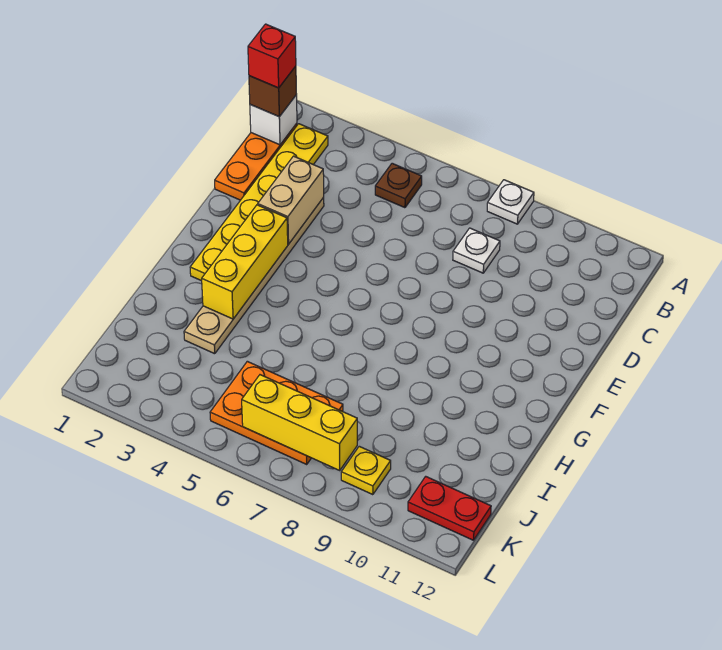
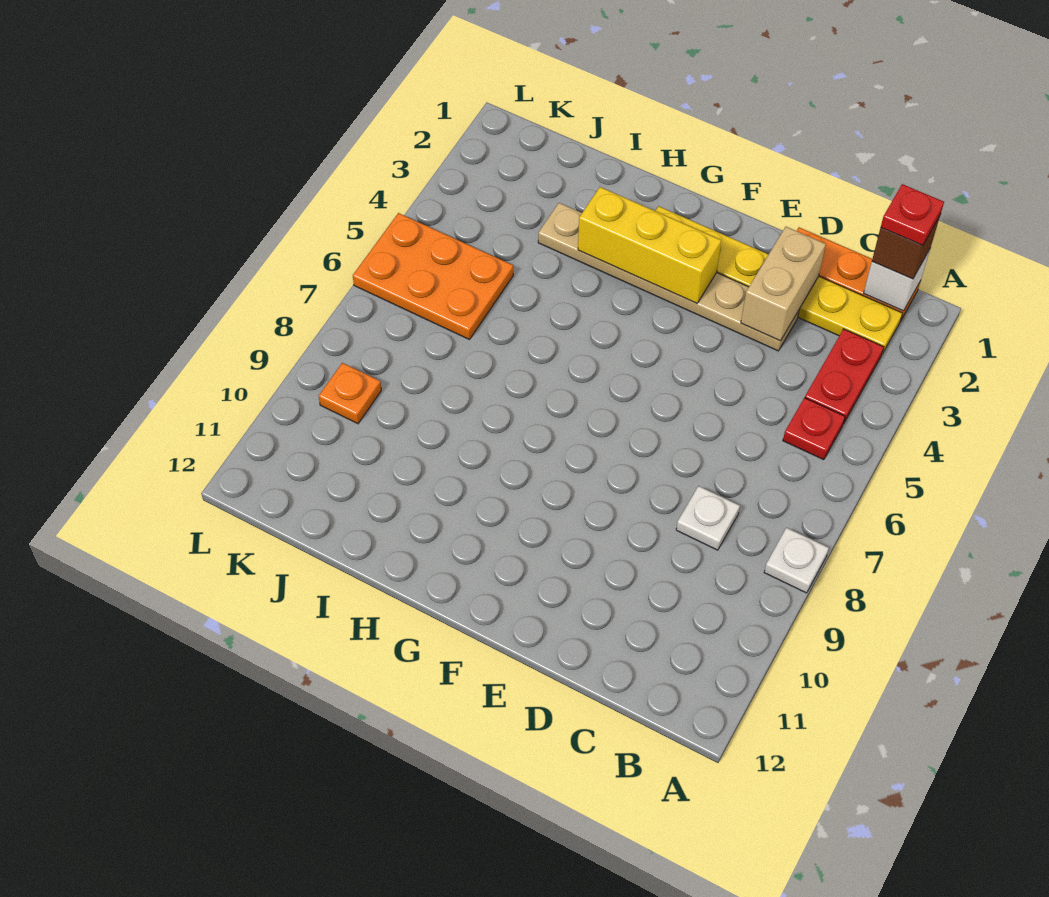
red brick B1 level 4 -> red plate B1 level 4
brown plate B5 level 1 -> red plate B5 level 1
tan brick D3:E3 level 2 -> tan brick D2:D3 level 2
orange plate J5:K7 level 1 -> orange plate J5:L6 level 1
yellow brick K6:K8 level 2 -> none
yellow plate K9 level 1 -> orange plate K9 level 1
red plate K11:K12 level 1 -> red plate B3:B4 level 1

